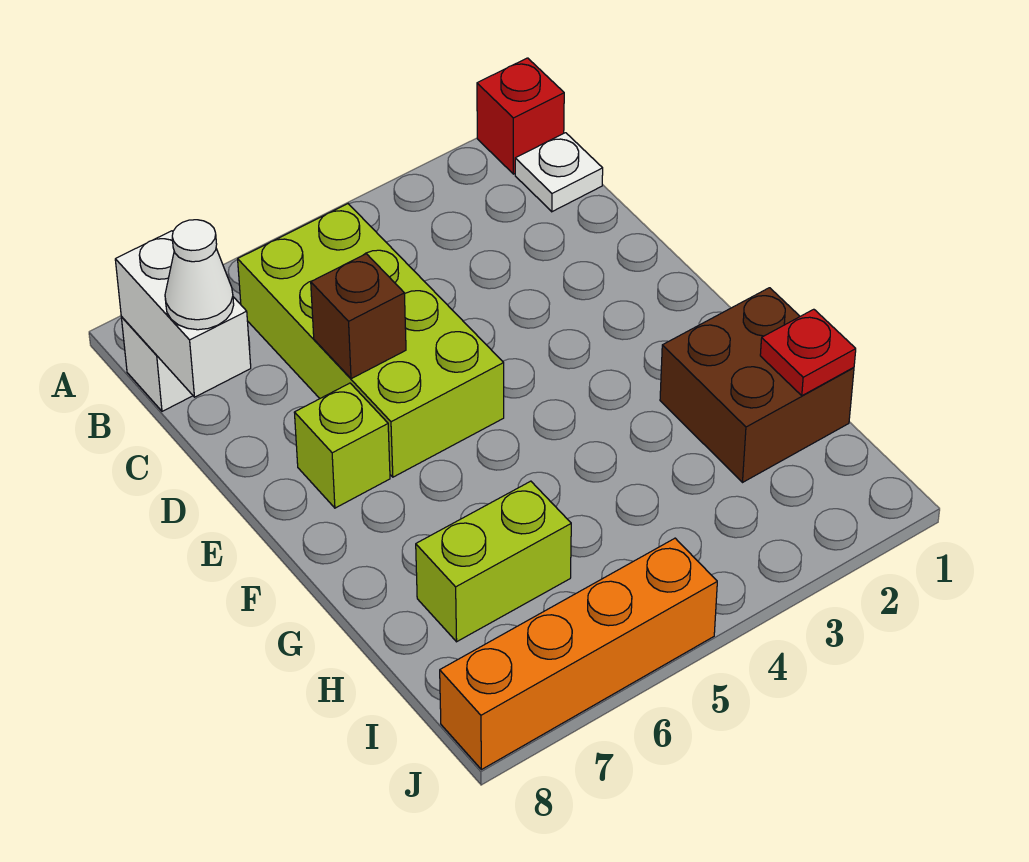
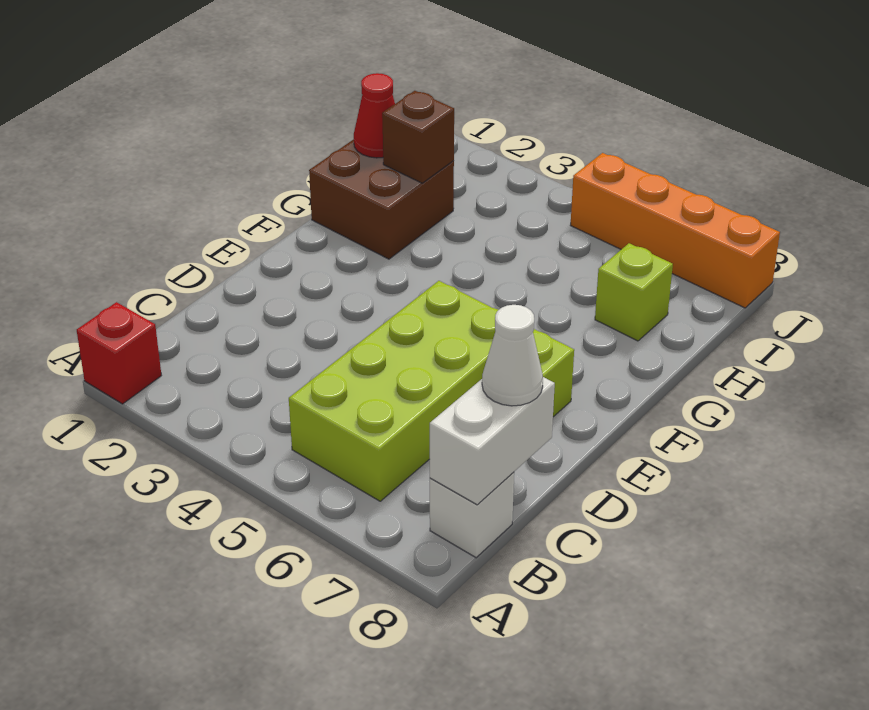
white plate B1 level 1 -> none
brown brick D6 level 2 -> brown brick H2 level 2
red plate H1 level 2 -> red cone H1 level 2
lime brick H6:H7 level 1 -> lime brick H7 level 1

